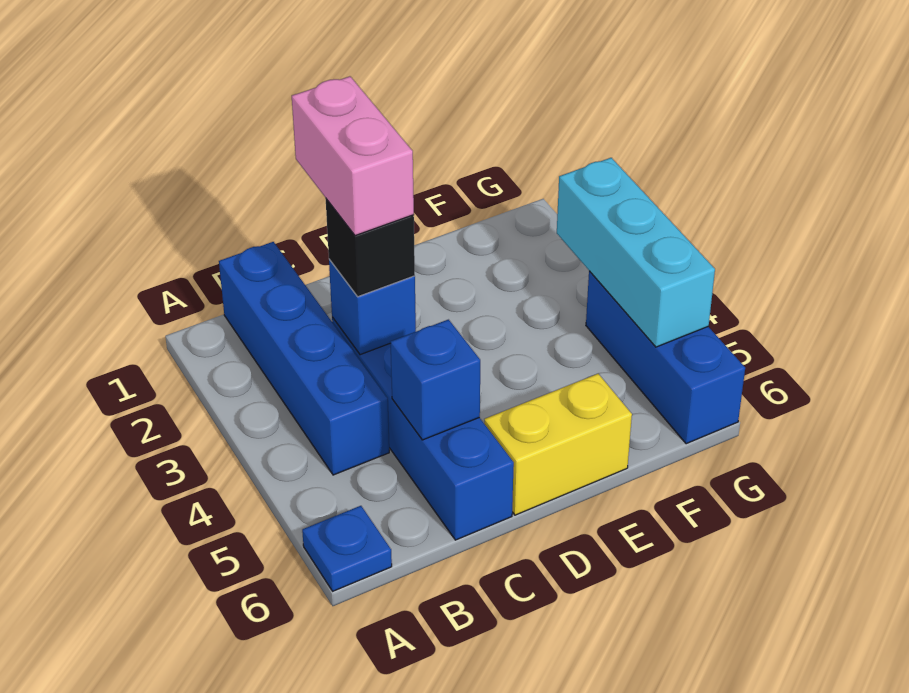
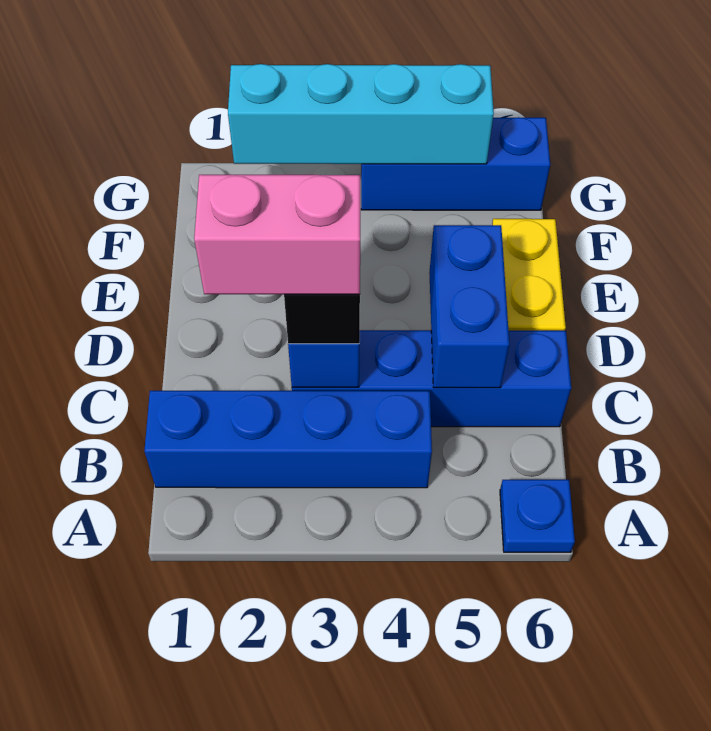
blue brick C5 level 2 -> blue brick C5:D5 level 2
cyan brick G3:G5 level 2 -> cyan brick G2:G5 level 2

